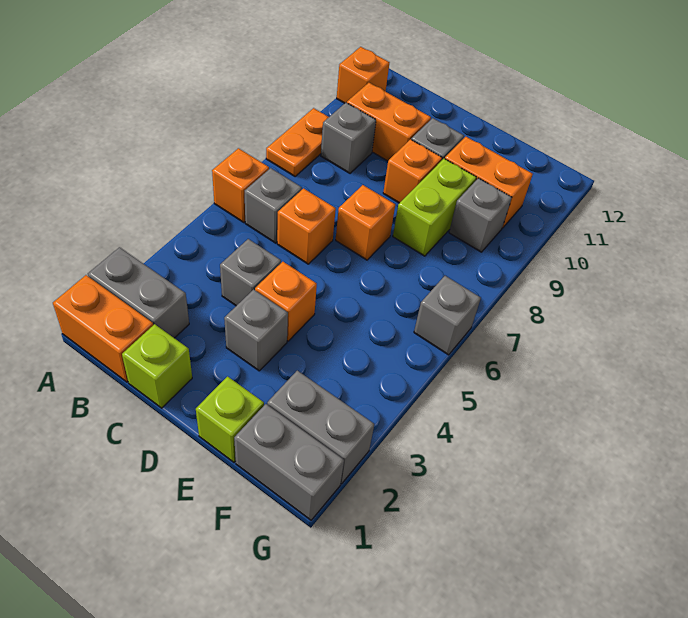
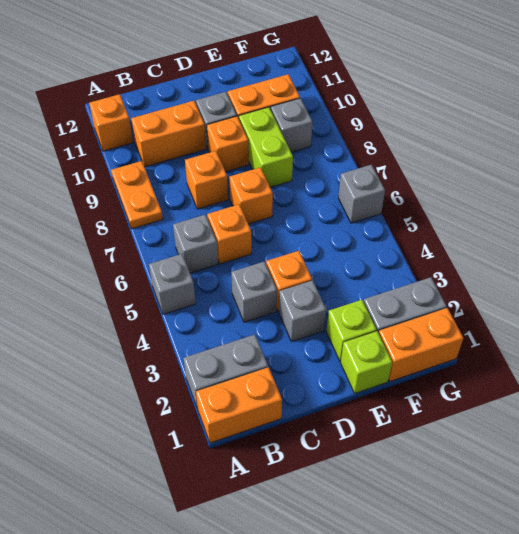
orange brick A6 level 1 -> orange brick C8 level 1
grey brick B9 level 1 -> grey brick A5 level 1
lime brick C1 level 1 -> lime brick E2 level 1
grey brick F1:G1 level 1 -> orange brick F1:G1 level 1

